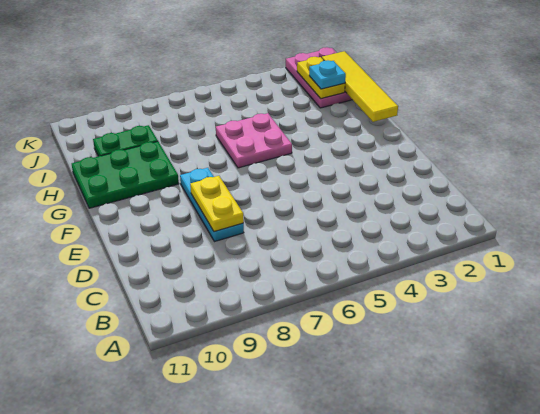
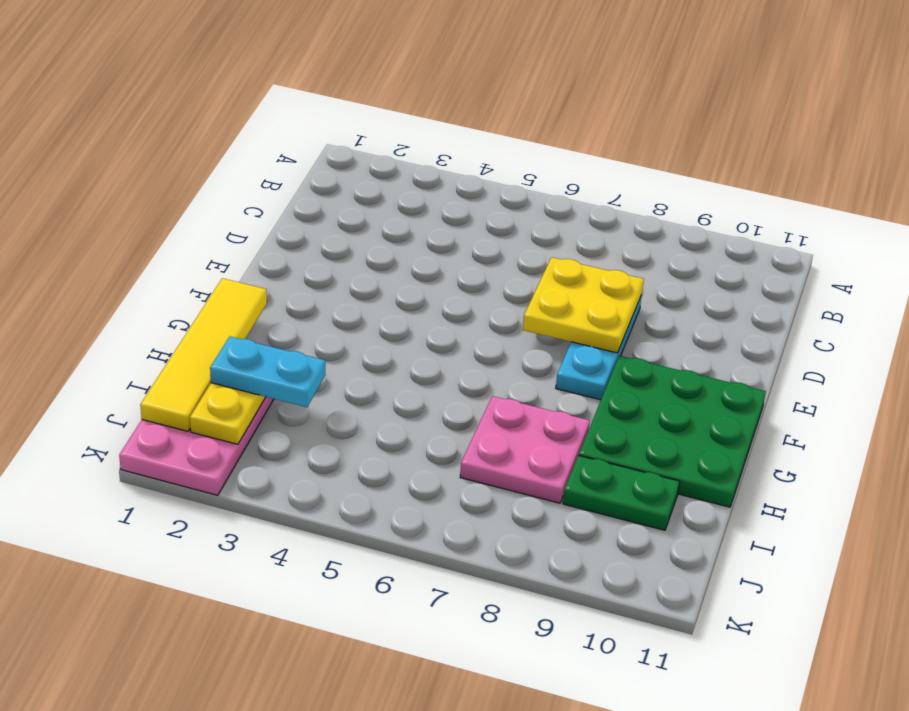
yellow plate D8:E8 level 2 -> yellow plate D7:E8 level 2
pink plate G5:H6 level 1 -> pink plate H7:I8 level 1
green plate G9:H11 level 1 -> green plate F9:H11 level 1
cyan plate I2 level 3 -> cyan plate I2:I3 level 3

